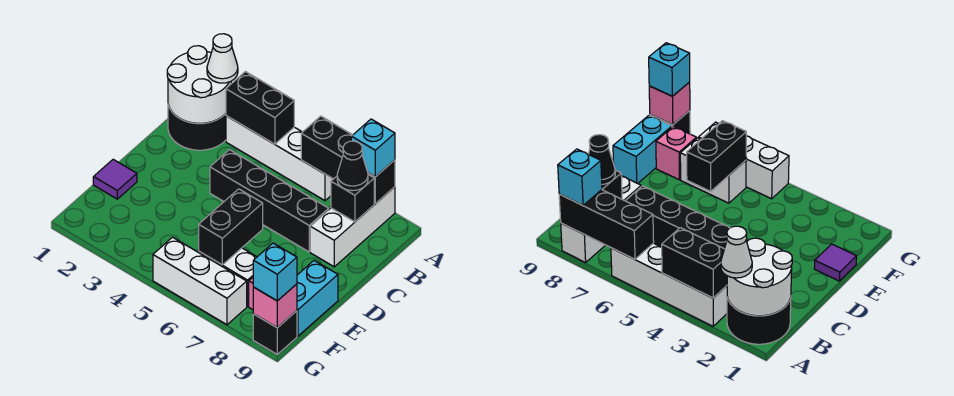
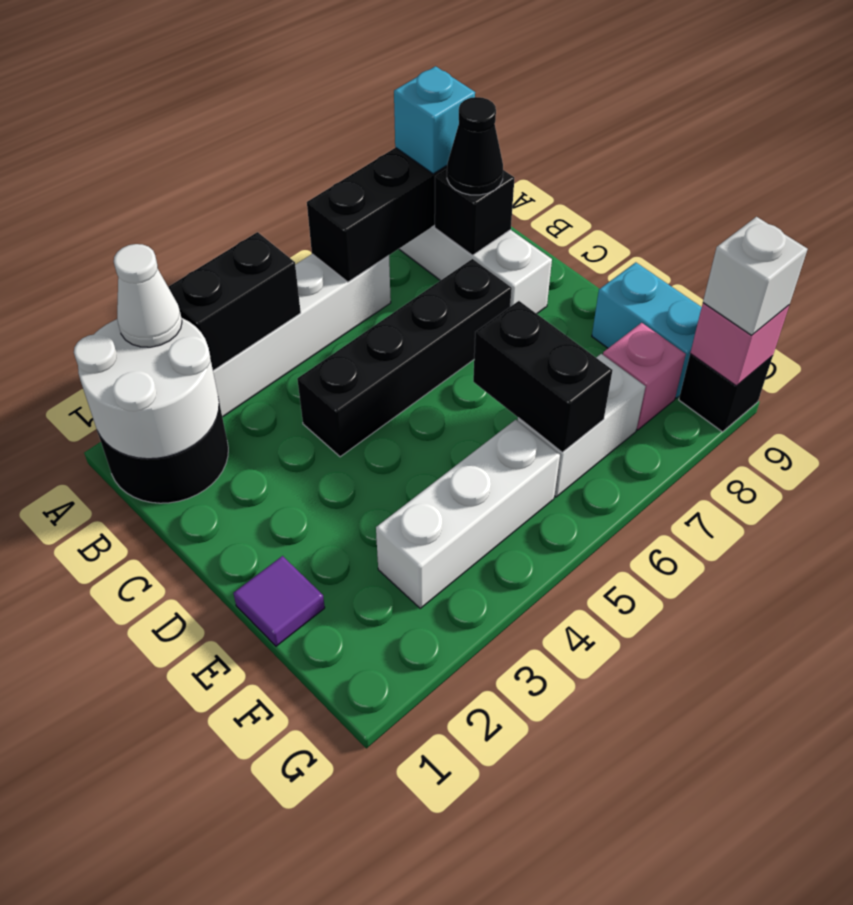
white brick G5:G7 level 1 -> white brick F3:F5 level 1
cyan brick G9 level 3 -> white brick G9 level 3

